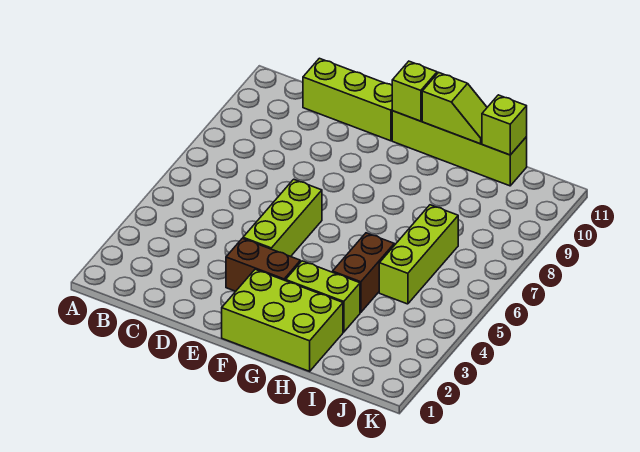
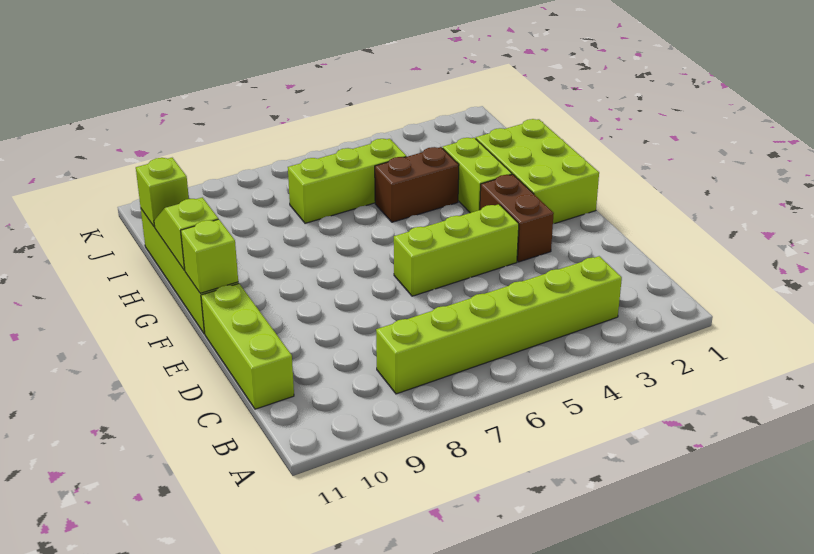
none -> lime brick B3:B8 level 1

